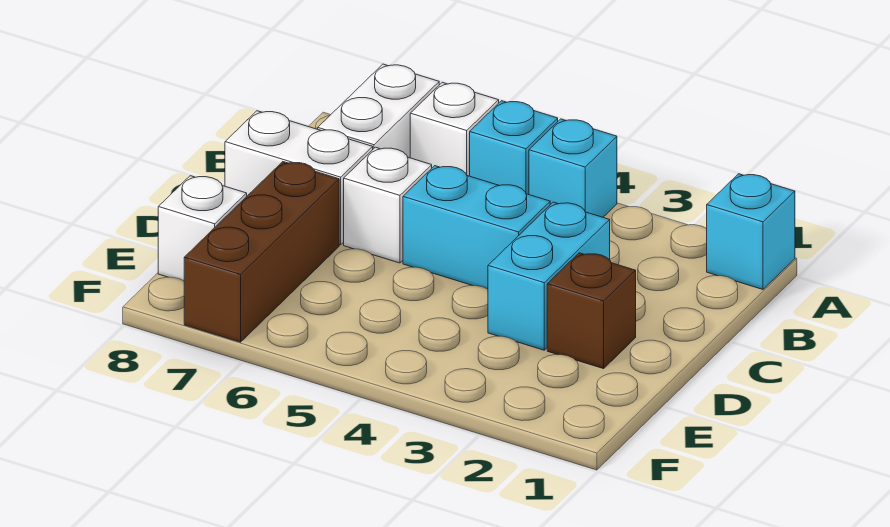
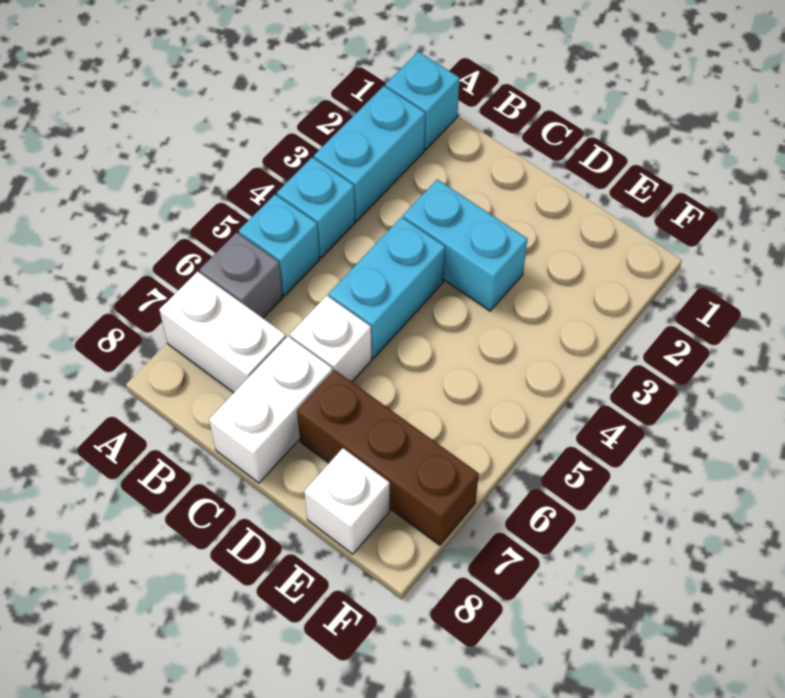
none -> cyan brick A2:A3 level 1
white brick A6 level 1 -> grey brick A6 level 1
brown brick D2 level 1 -> none

